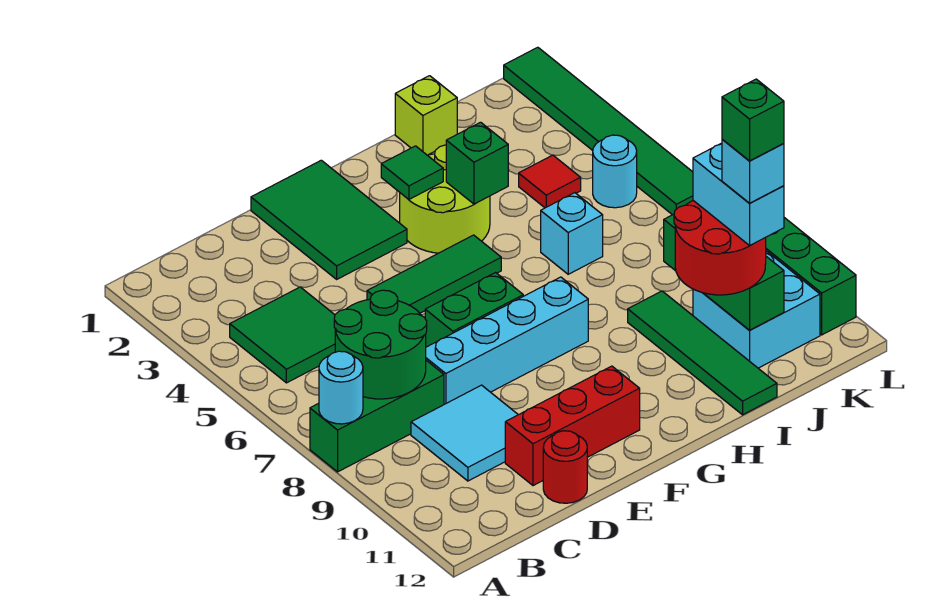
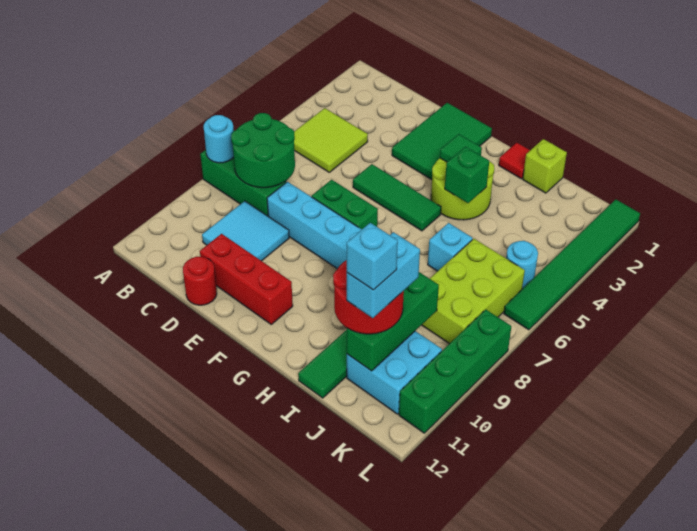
green tile B4:C5 level 1 -> lime tile B4:C5 level 1
red tile J4 level 1 -> red tile H1 level 1
none -> lime brick J6:K8 level 1
green brick J11 level 6 -> none

